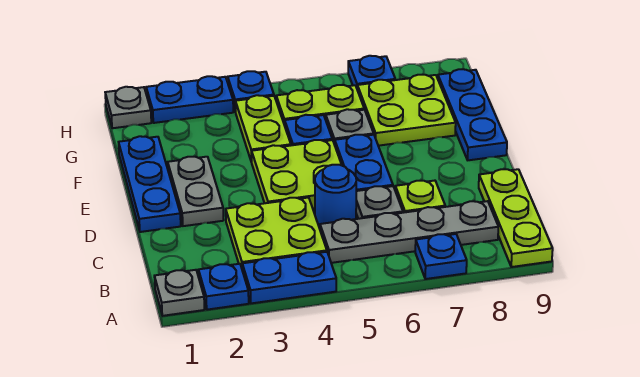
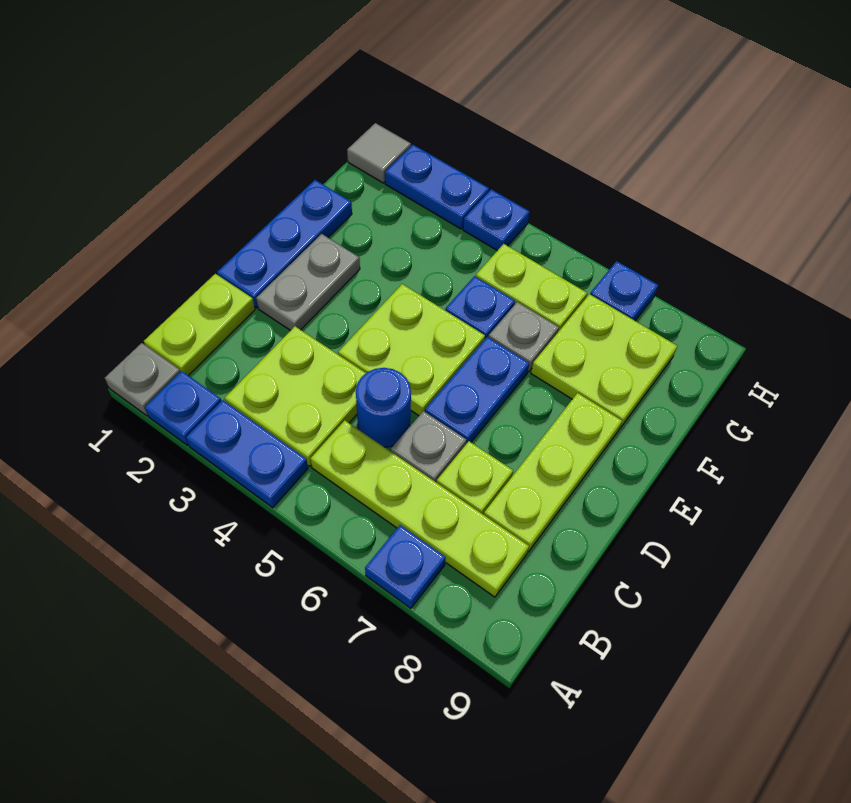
lime plate A9:C9 level 1 -> lime plate C8:E8 level 1
grey plate B5:B8 level 1 -> lime plate B5:B8 level 1
blue plate E9:G9 level 1 -> none
lime plate F4:G4 level 1 -> lime plate B1:C1 level 1
grey plate H1 level 1 -> grey tile H1 level 1

